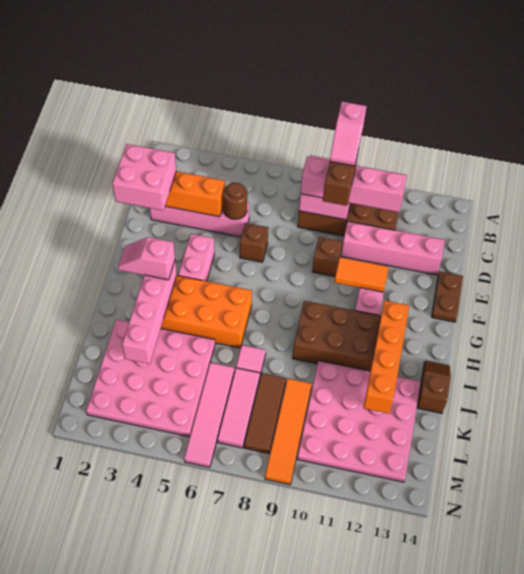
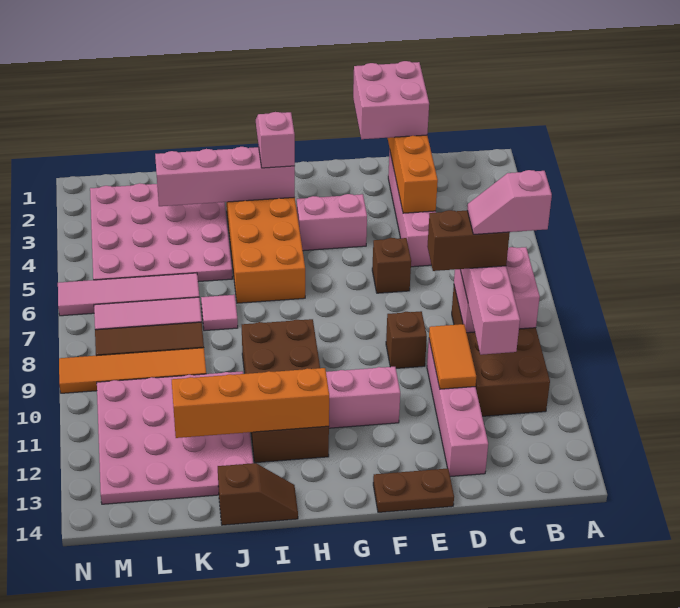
brown round brick D5 level 2 -> none
orange tile F10:F11 level 2 -> orange tile D10:D11 level 2

